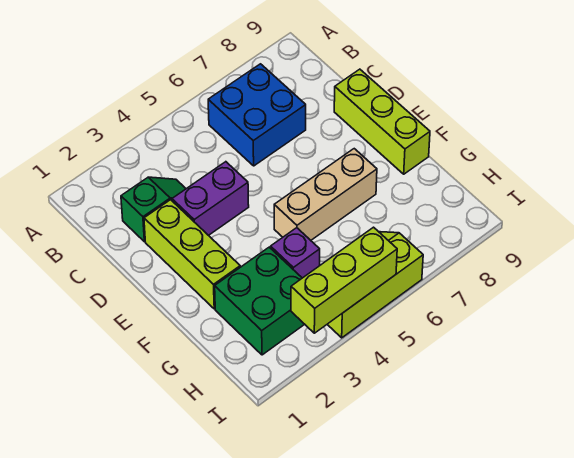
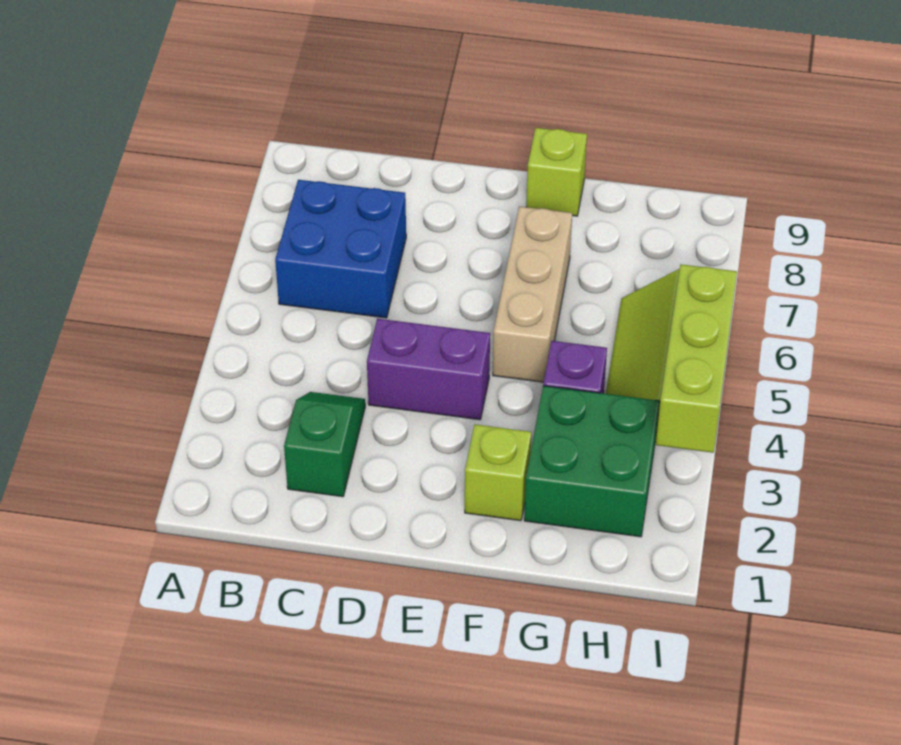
lime brick D2:F2 level 1 -> lime brick F2 level 1
purple brick D3:D4 level 1 -> purple brick D4:E4 level 1
lime brick D9:F9 level 1 -> lime brick F9 level 1

